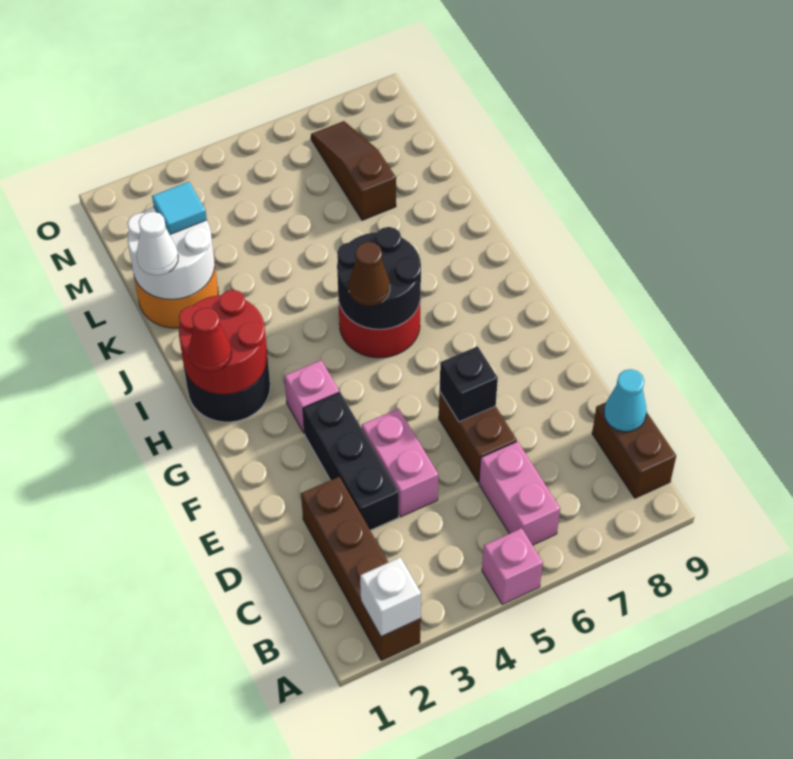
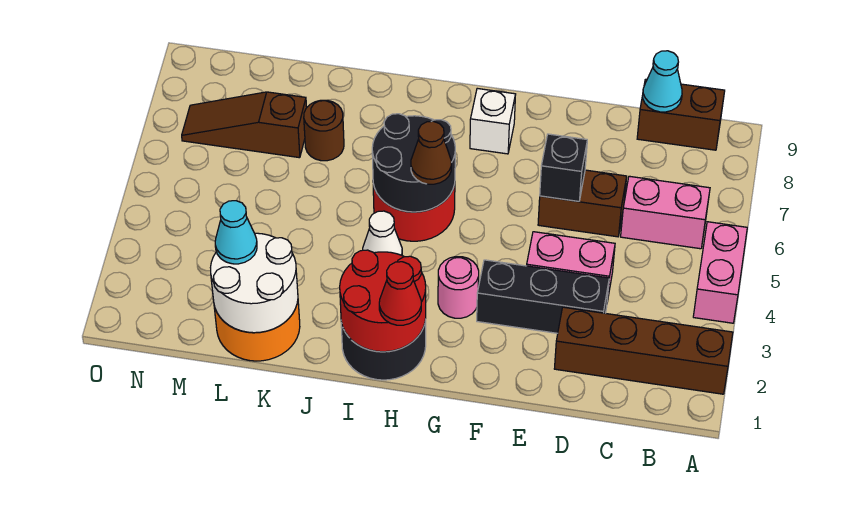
white brick A2 level 2 -> white brick G8 level 1
pink brick A5 level 1 -> pink brick A4:A5 level 1
pink brick G3 level 1 -> pink round brick G3 level 1
white cone K1 level 3 -> white cone I4 level 1
none -> brown round brick K7 level 1
cyan tile L2 level 3 -> cyan cone L2 level 3

